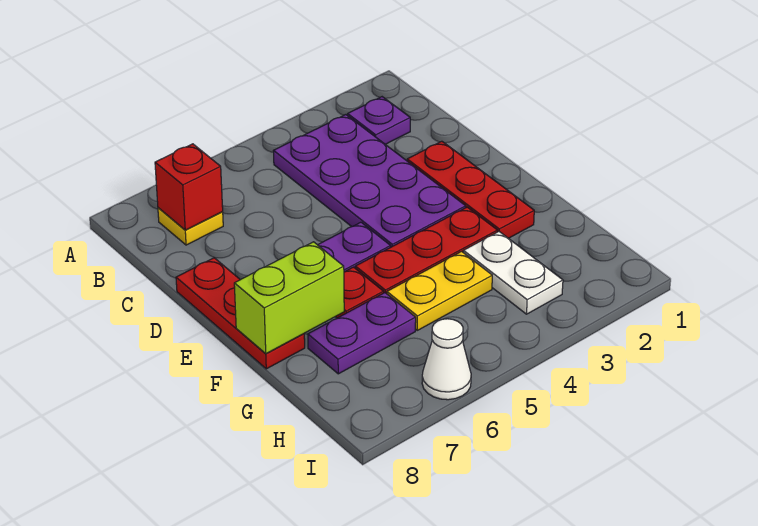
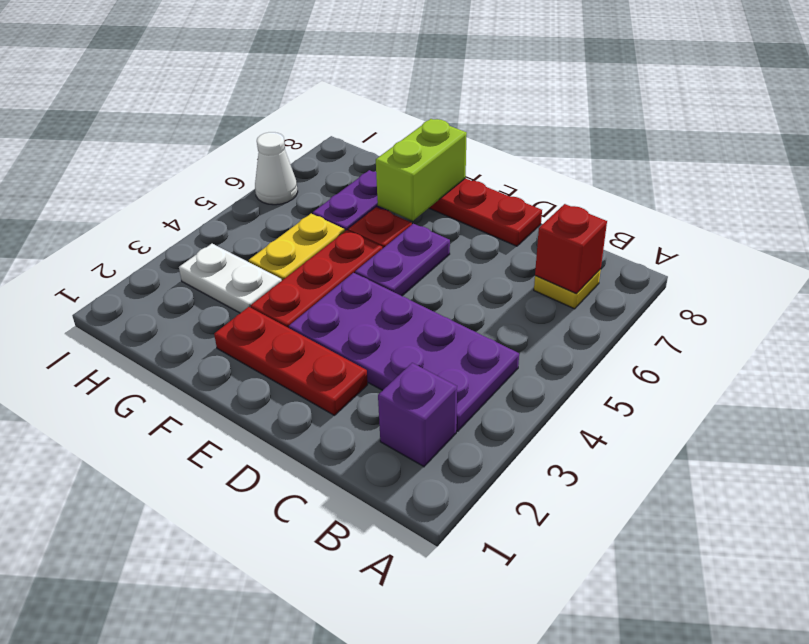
purple plate B2 level 1 -> purple brick B2 level 1

